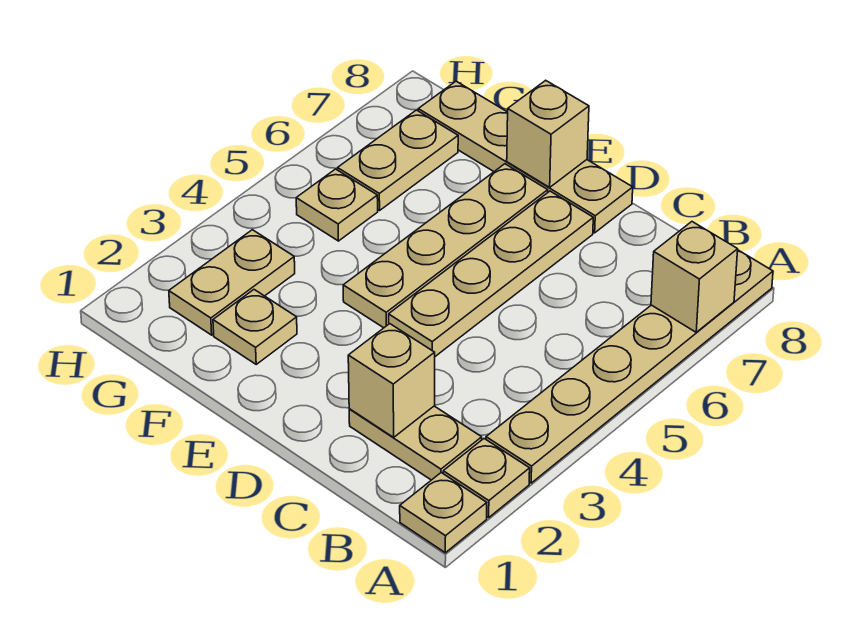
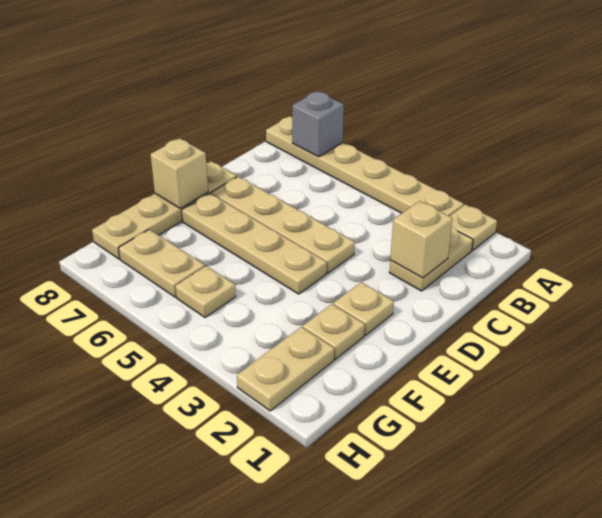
tan plate A1 level 1 -> tan plate E2 level 1
tan brick A7 level 2 -> grey brick A7 level 2
tan plate G2:G3 level 1 -> tan plate G2:H2 level 1

